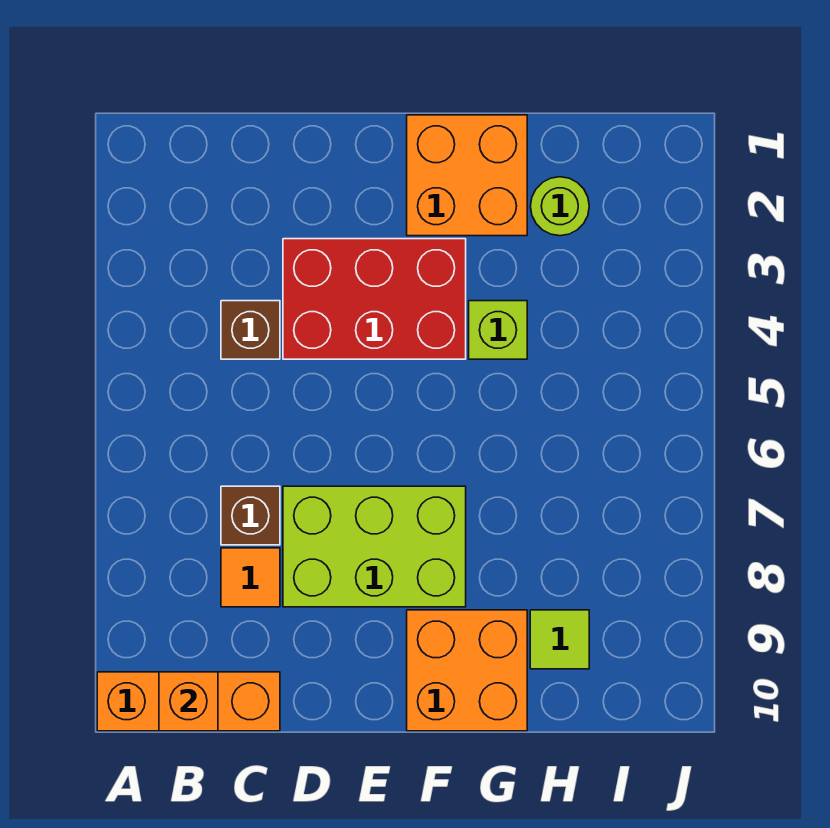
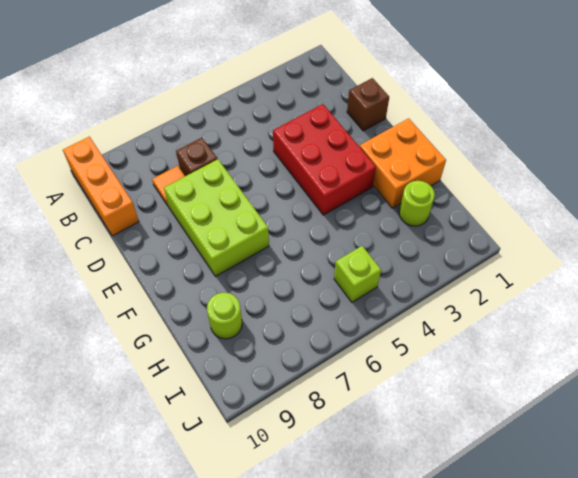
orange brick B10 level 2 -> none
brown brick C4 level 1 -> brown brick D1 level 1
orange brick F9:G10 level 1 -> none
lime brick G4 level 1 -> lime brick I5 level 1
lime tile H9 level 1 -> lime round brick H9 level 1

